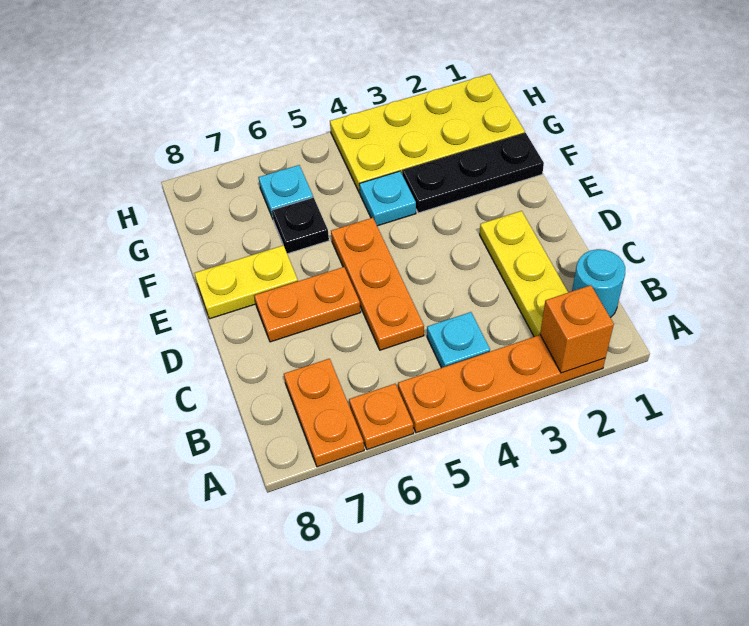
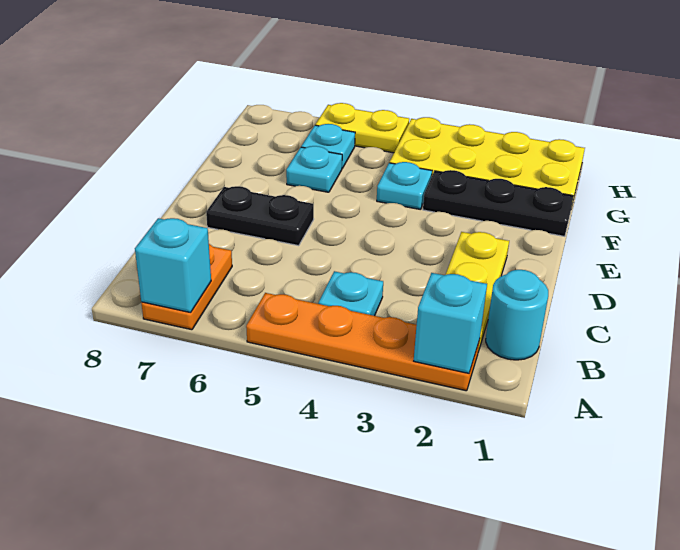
orange brick A2 level 2 -> cyan brick A2 level 2
orange plate A6 level 1 -> none
none -> cyan brick A7 level 2
orange plate C5:E5 level 1 -> none
orange plate D6:D7 level 1 -> black plate D6:D7 level 1
yellow plate E7:E8 level 1 -> yellow plate H5:H6 level 1
black plate F6 level 1 -> cyan plate F6 level 1

